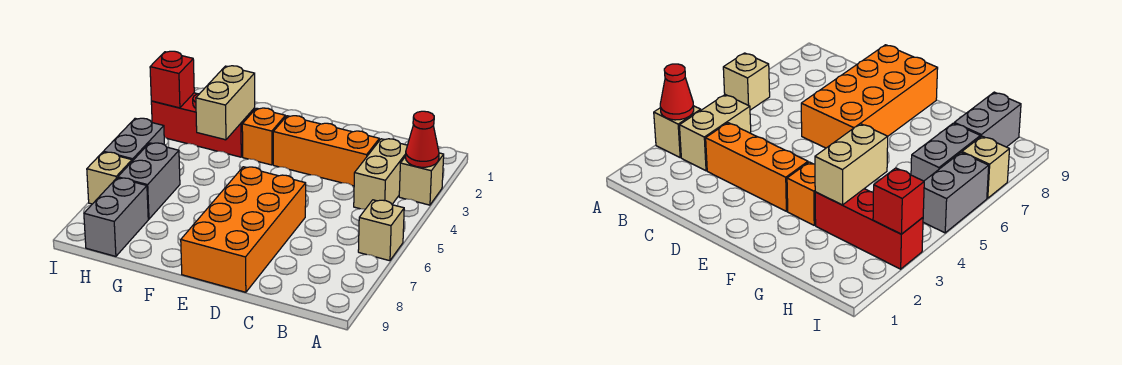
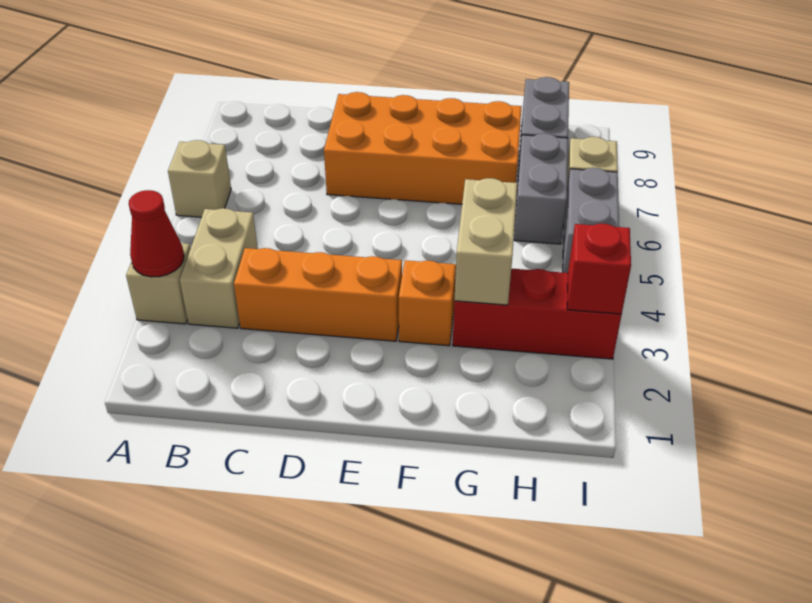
orange brick D6:E9 level 1 -> orange brick D7:G8 level 1

